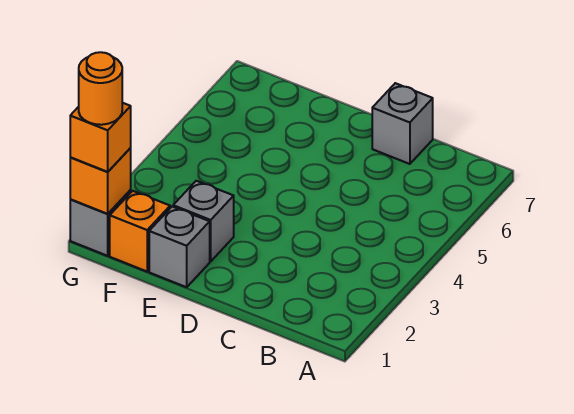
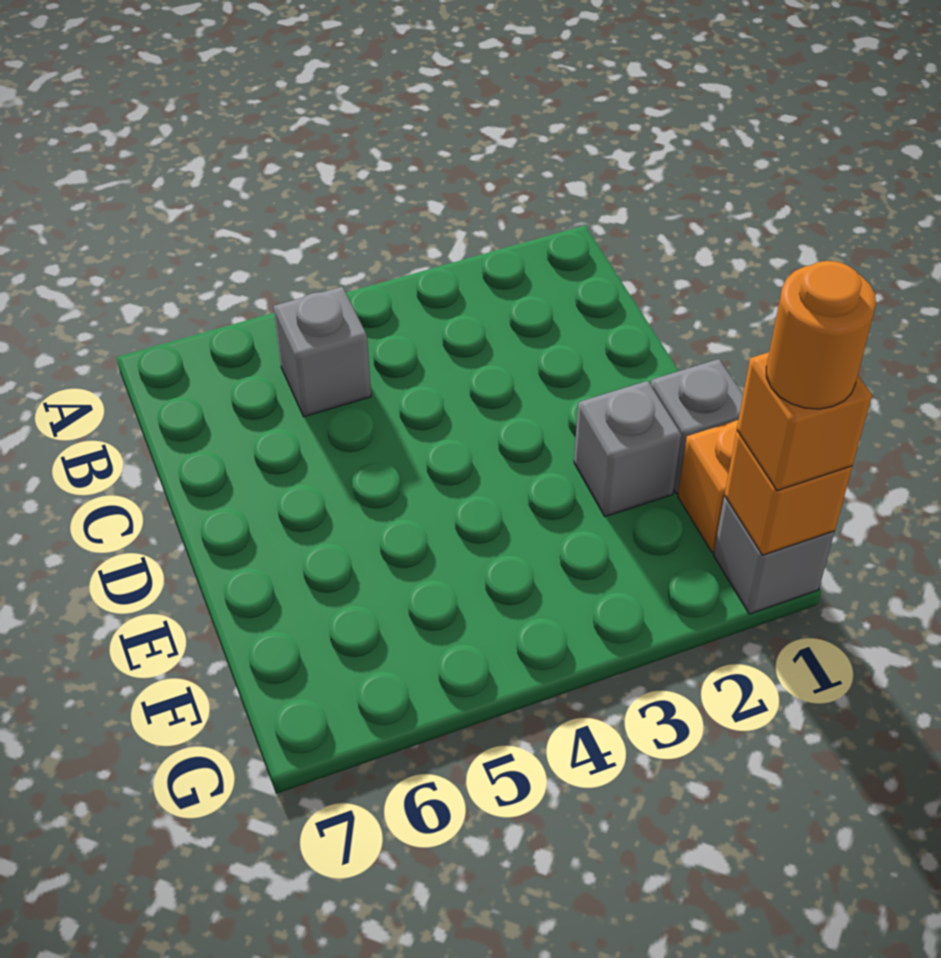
grey brick C7 level 1 -> grey brick B5 level 1

